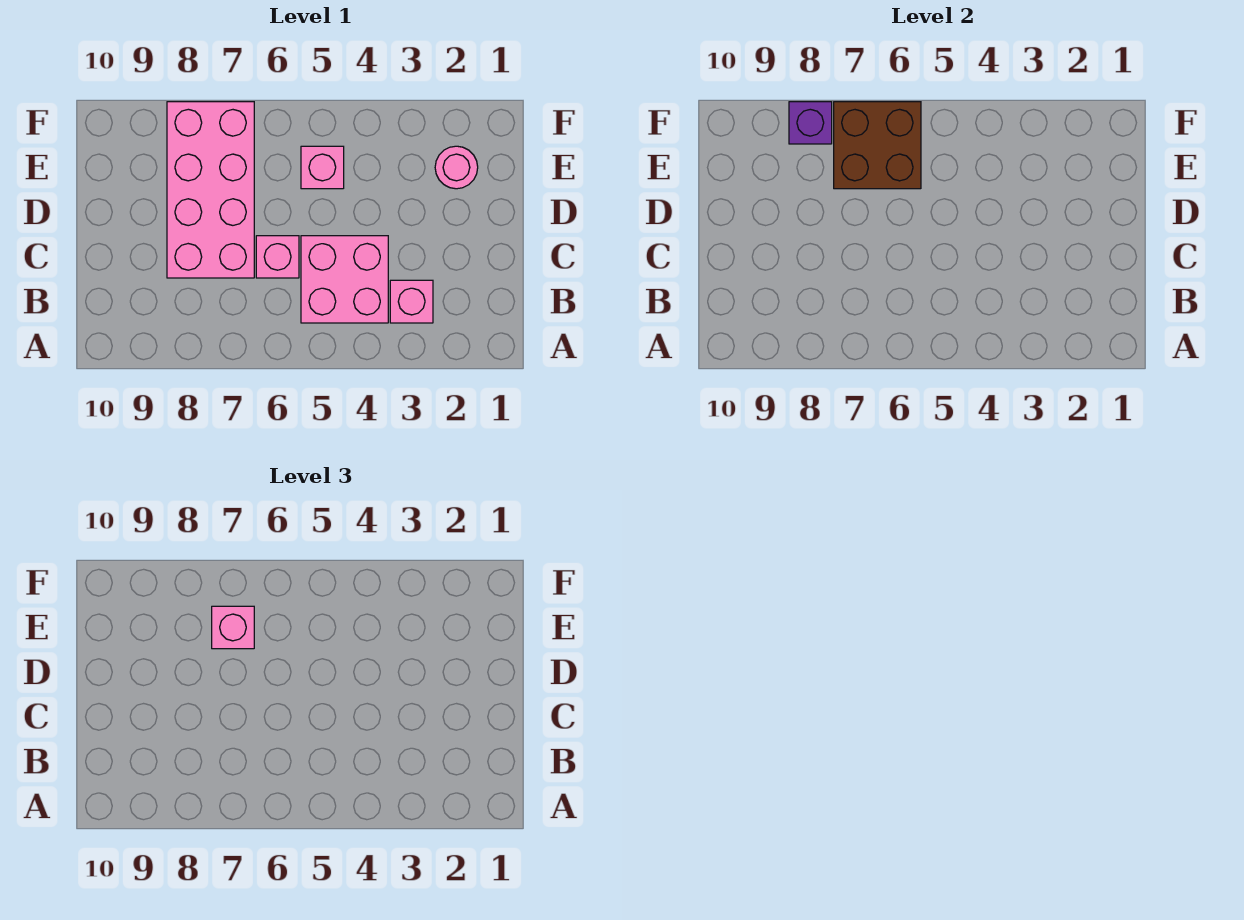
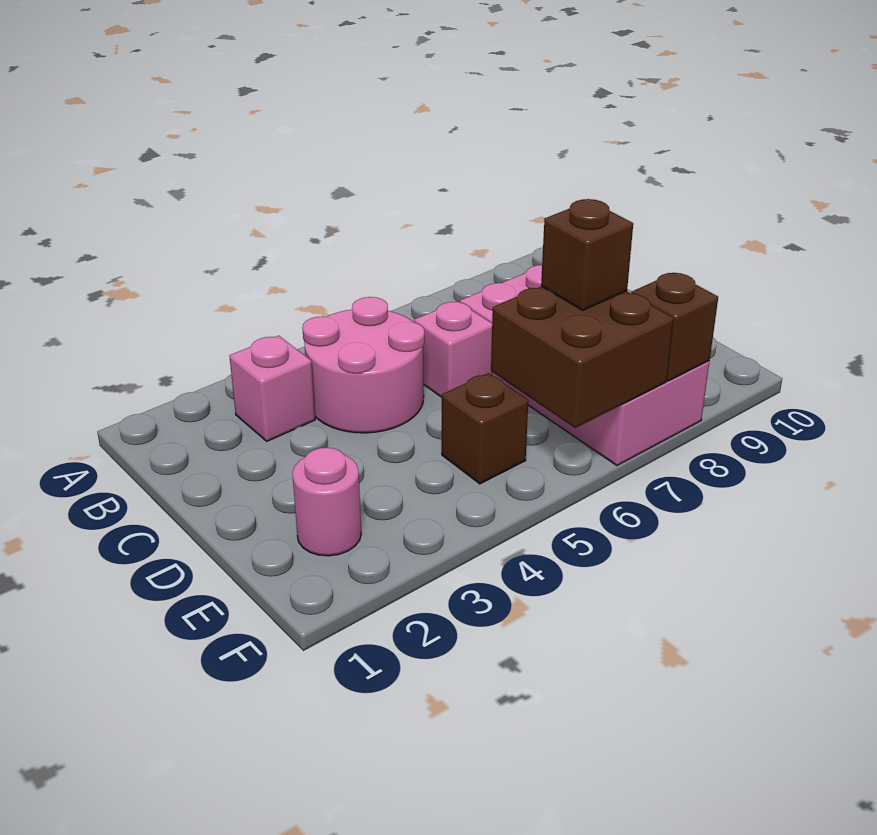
pink brick B4:C5 level 1 -> pink round brick B4:C5 level 1
pink brick E5 level 1 -> brown brick E5 level 1
pink brick E7 level 3 -> brown brick E7 level 3
purple brick F8 level 2 -> brown brick F8 level 2

